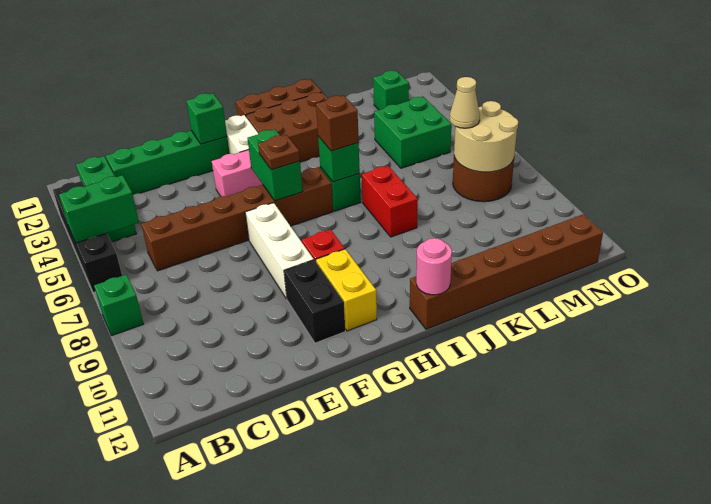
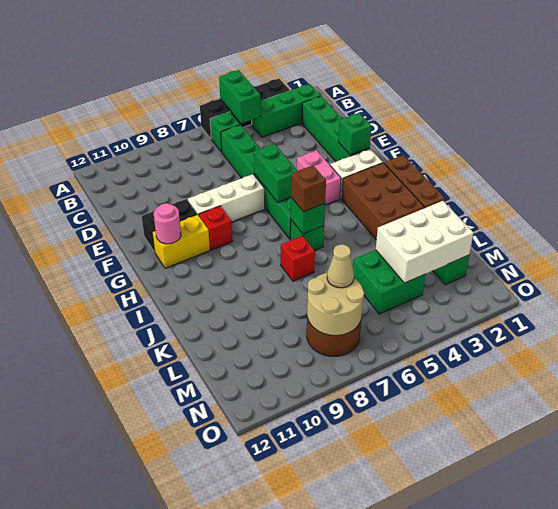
green brick A8 level 1 -> green brick B6 level 1
brown brick C6:H6 level 1 -> green brick C6:H6 level 1
green brick G5:G6 level 2 -> green brick F6:G6 level 2
brown plate G6 level 3 -> none
brown brick I12:N12 level 1 -> none
pink round brick I12 level 2 -> pink round brick G11 level 2
red brick J7:J8 level 1 -> red brick J7 level 1
none -> white brick L2:M4 level 2

